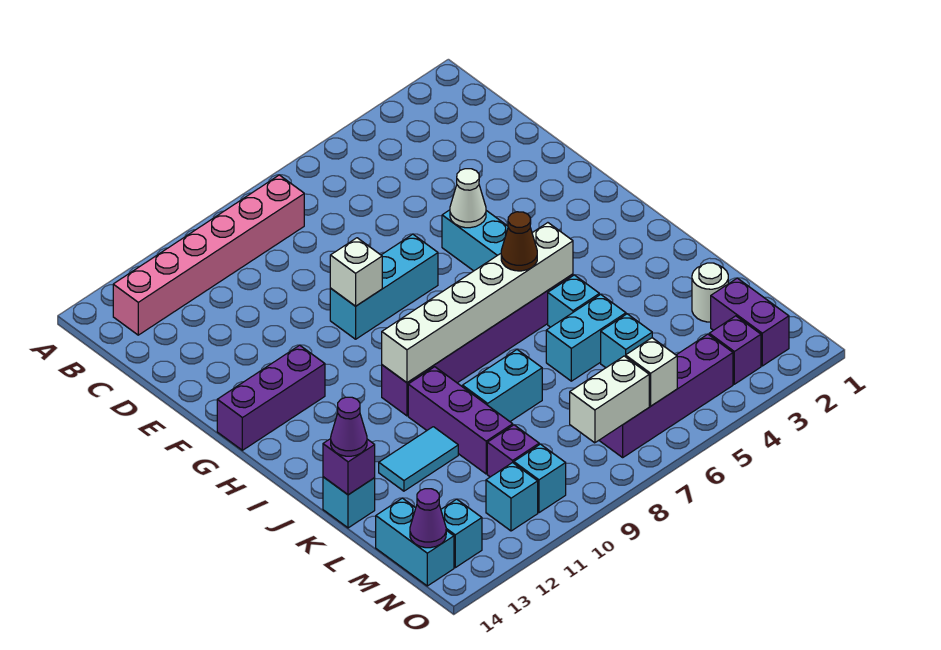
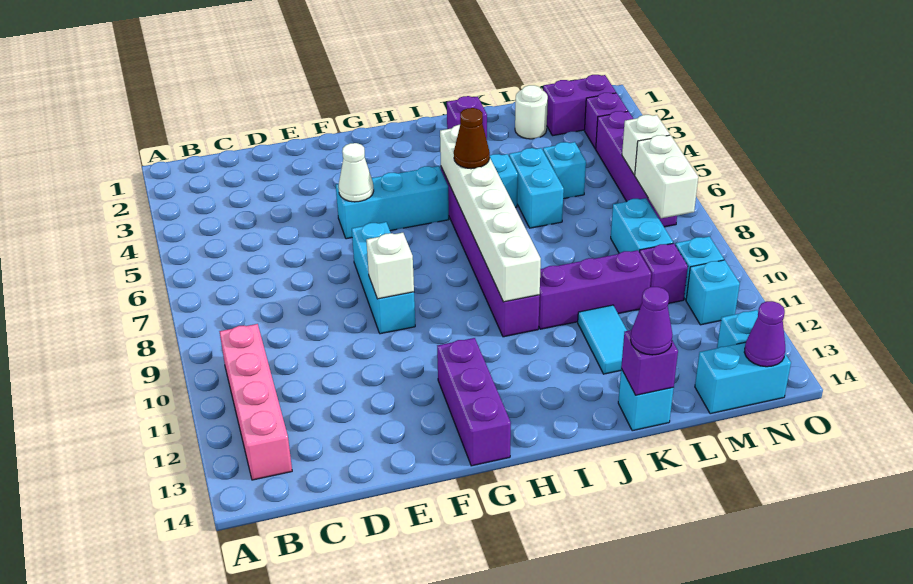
pink brick B8:B13 level 1 -> pink brick B10:B13 level 1
none -> purple brick J2 level 1
cyan brick K8:K9 level 1 -> cyan brick M8:M9 level 1

